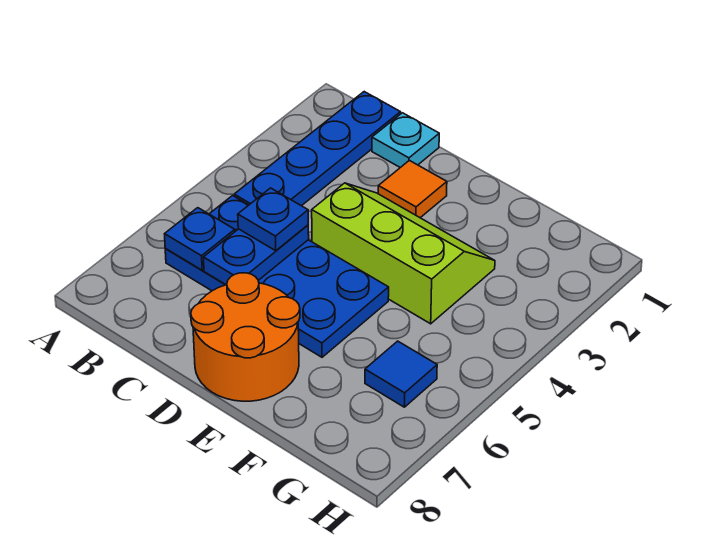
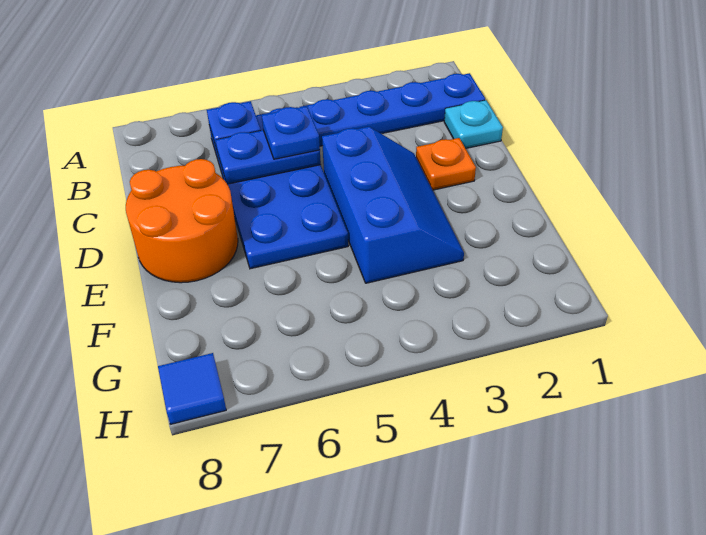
orange tile D2 level 1 -> orange plate D2 level 1
lime slope D3:F4 level 1 top 4 -> blue slope D3:F4 level 1 top 4
blue tile G6 level 1 -> blue tile H8 level 1

